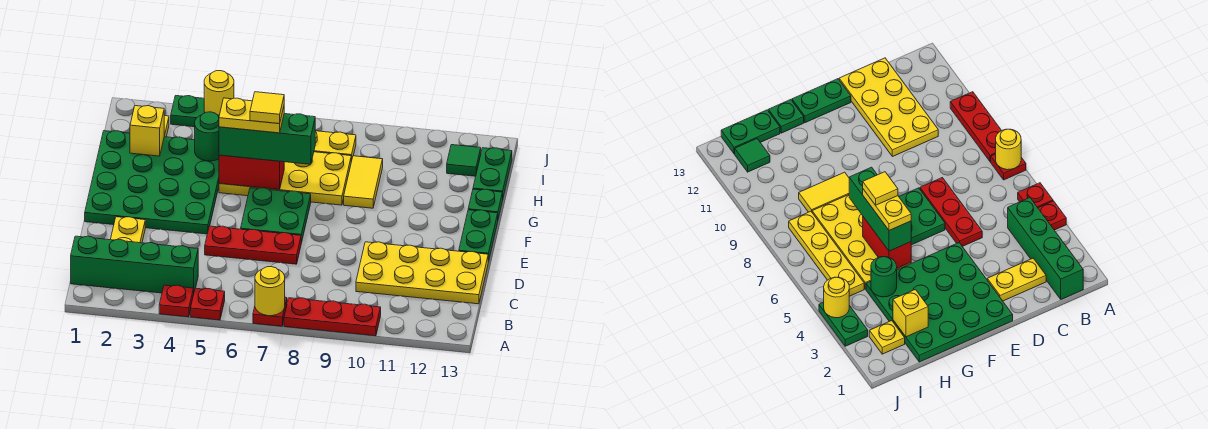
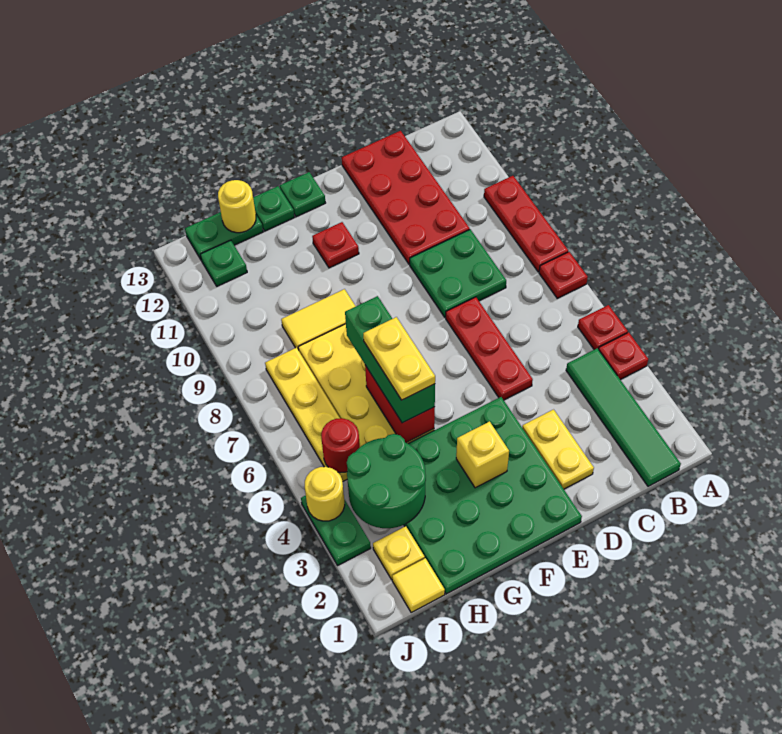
yellow round brick A7 level 2 -> yellow round brick H13 level 2
green brick B1:B4 level 1 -> green tile B1:B4 level 1
yellow plate C2:D2 level 1 -> yellow plate D2:D3 level 1
yellow plate C10:D13 level 1 -> red plate C10:D13 level 1
green plate E6:F7 level 1 -> green plate C8:D9 level 1
green plate E13:F13 level 1 -> green plate F13 level 1
none -> red plate F11 level 1
yellow tile G6 level 5 -> yellow tile I1 level 1
yellow brick H2 level 2 -> yellow brick F3 level 2
green round brick H4 level 2 -> green round brick H3:I4 level 2
none -> red round brick I5 level 2
green tile I12 level 1 -> green plate I12 level 1

